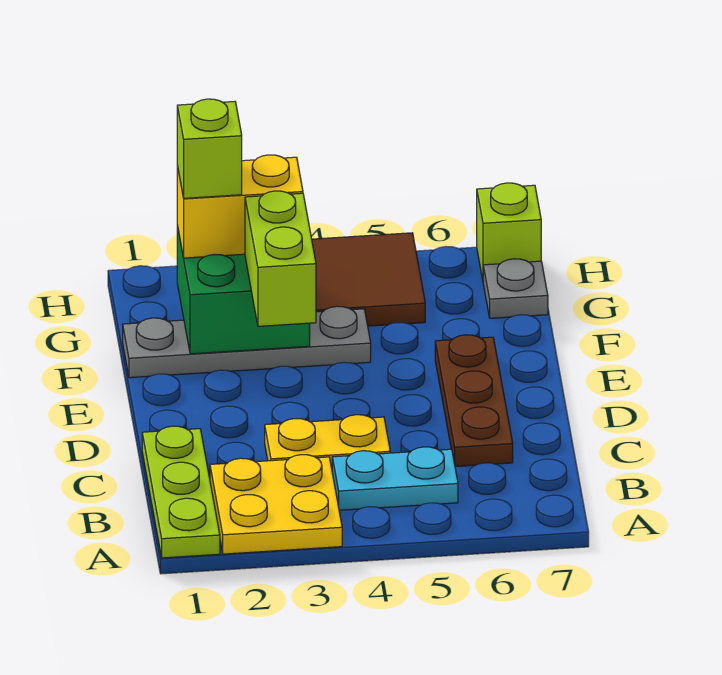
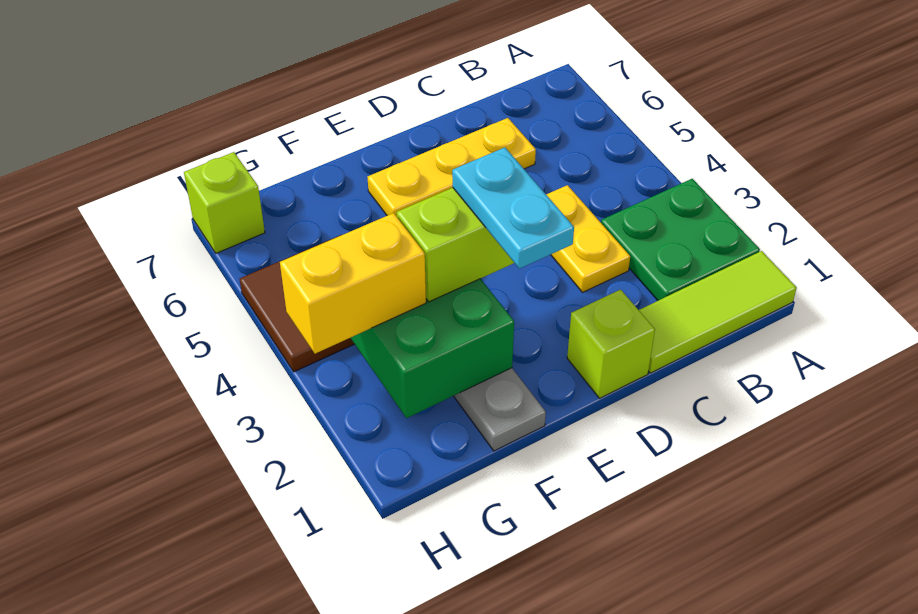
lime plate A1:C1 level 1 -> lime tile A1:C1 level 1
yellow plate A2:B3 level 1 -> green plate A2:B3 level 1
cyan plate B4:B5 level 1 -> cyan plate E2:E3 level 4
brown plate C6:E6 level 1 -> yellow plate C6:E6 level 1
yellow brick G2:G3 level 3 -> yellow brick G3:H3 level 3
lime brick G2 level 4 -> lime brick D1 level 1
grey plate G7 level 1 -> none

